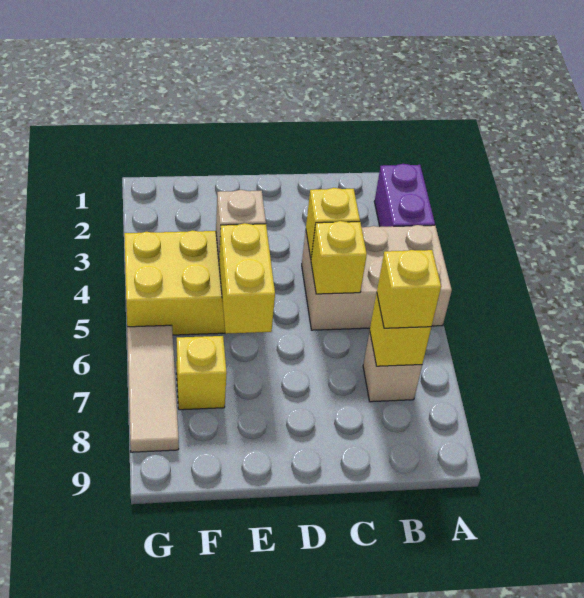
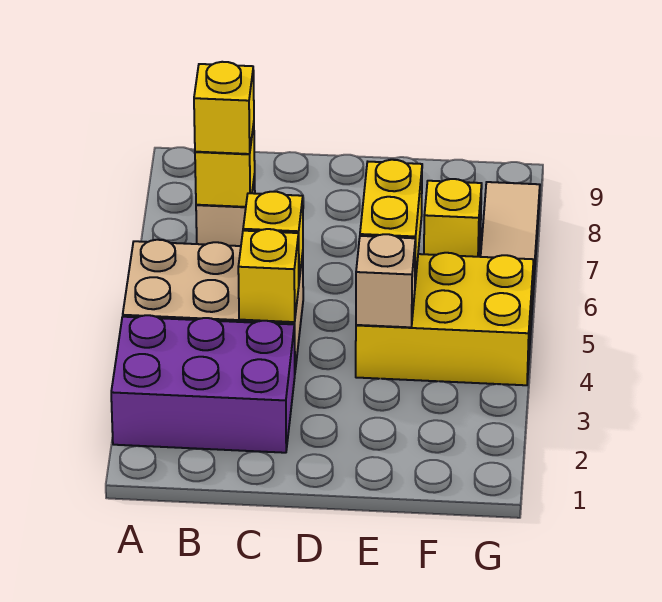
purple brick A2:A3 level 1 -> purple brick A2:C3 level 1

